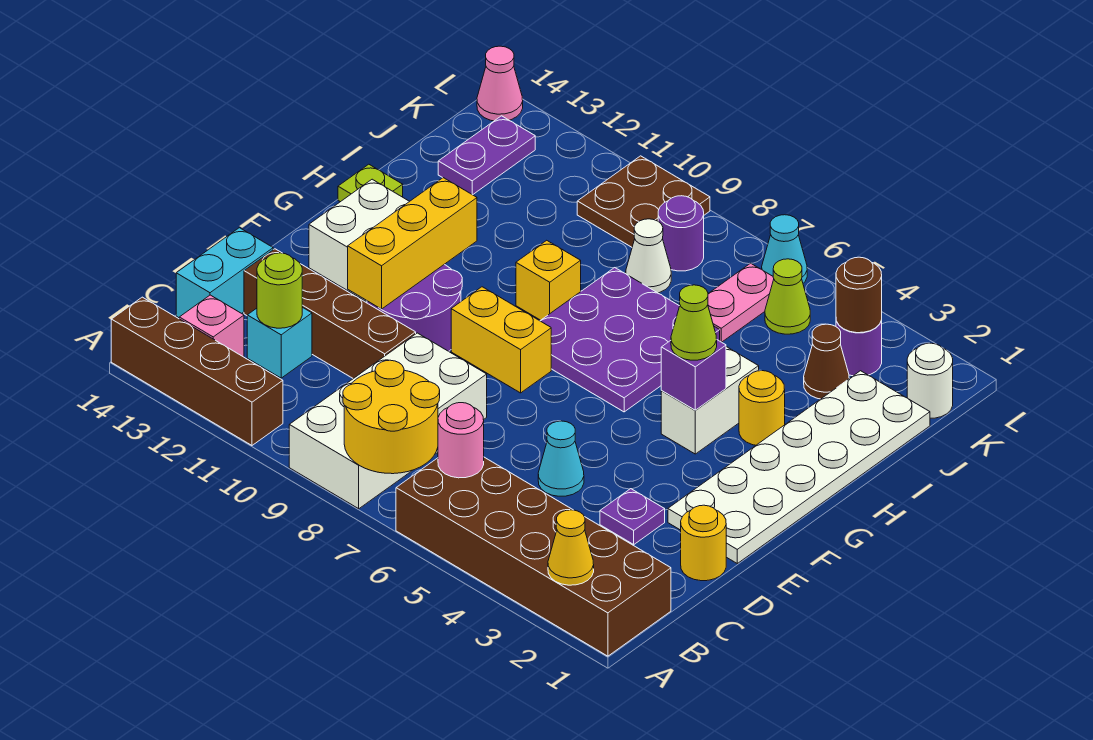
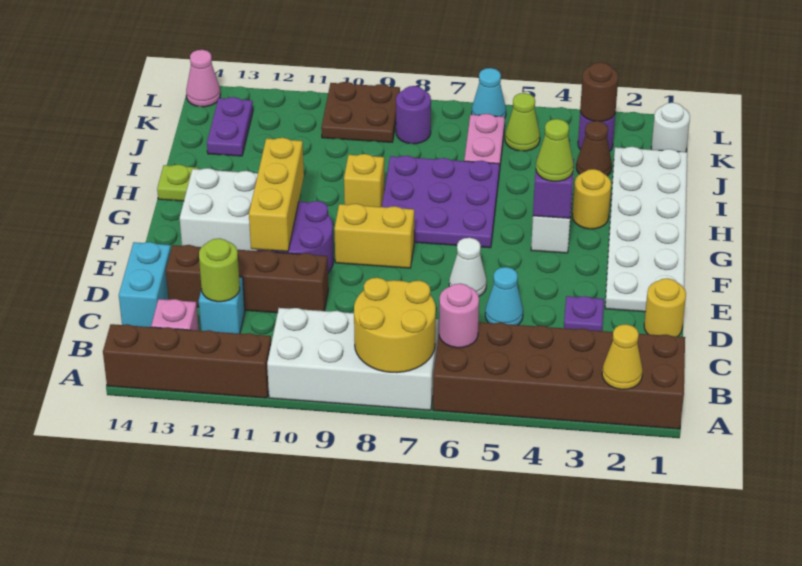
white brick A8:D9 level 1 -> white brick A7:B10 level 1
white cone J8 level 1 -> white cone E6 level 1

